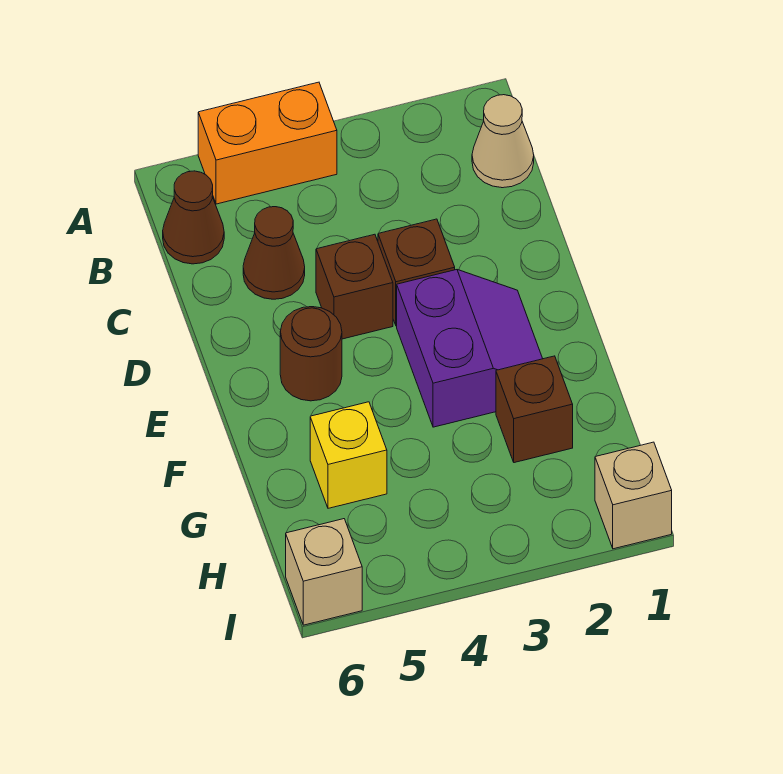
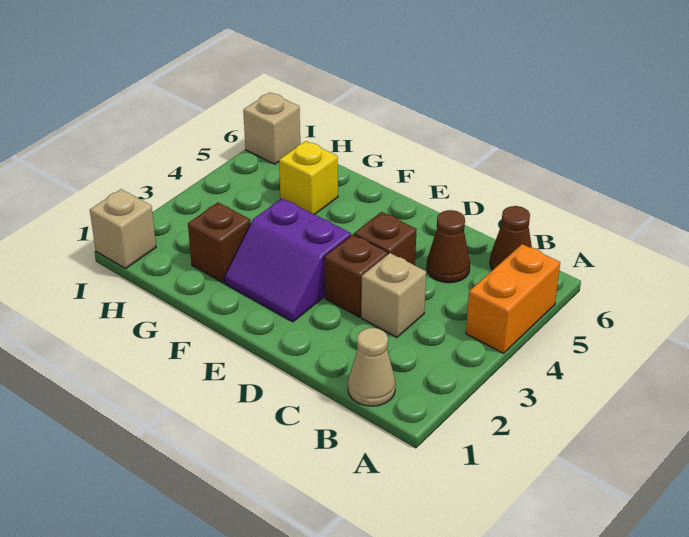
none -> tan brick C3 level 1
brown round brick E5 level 1 -> none

